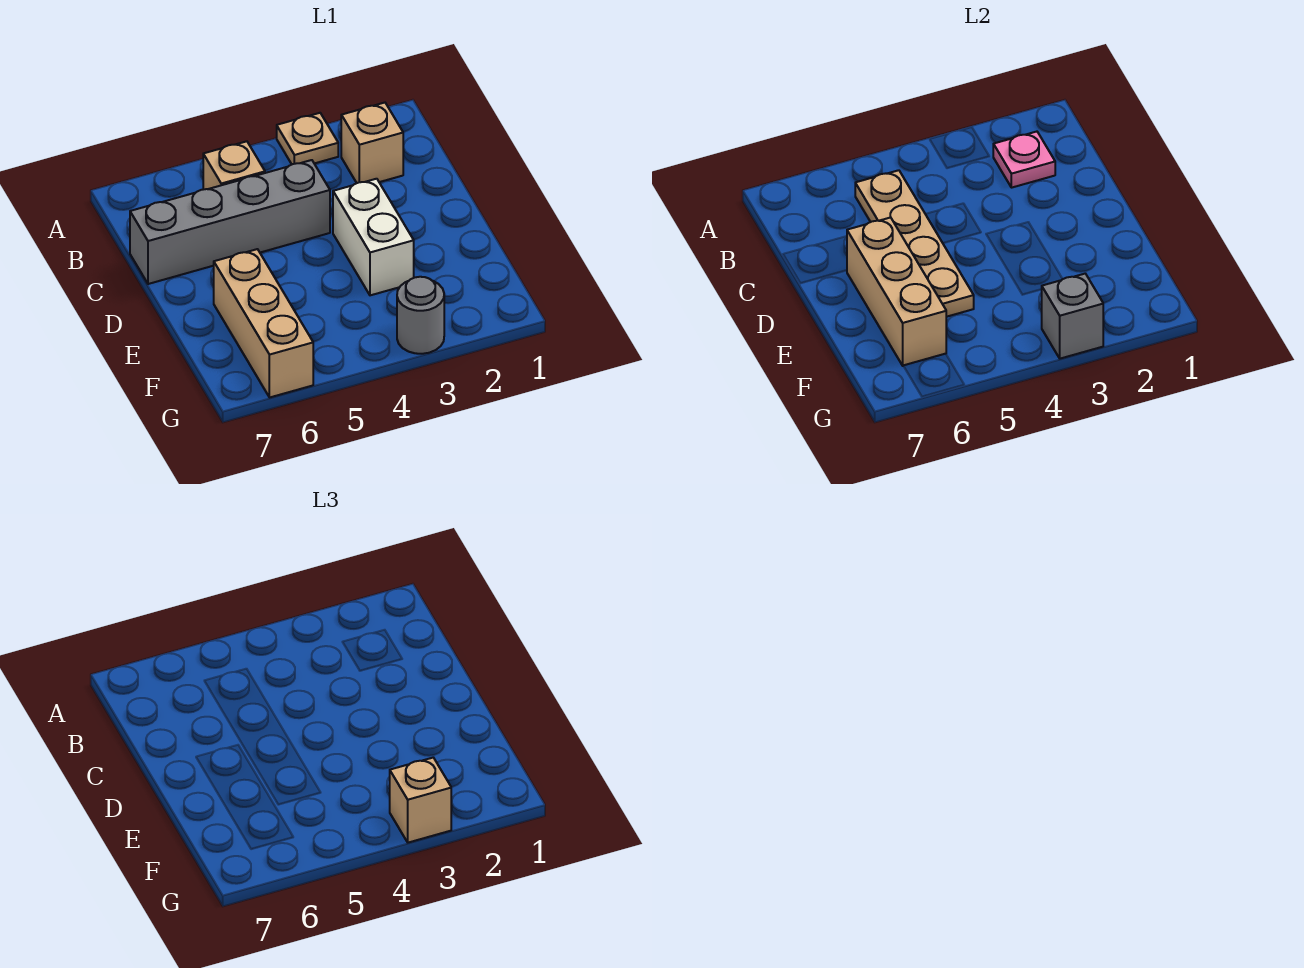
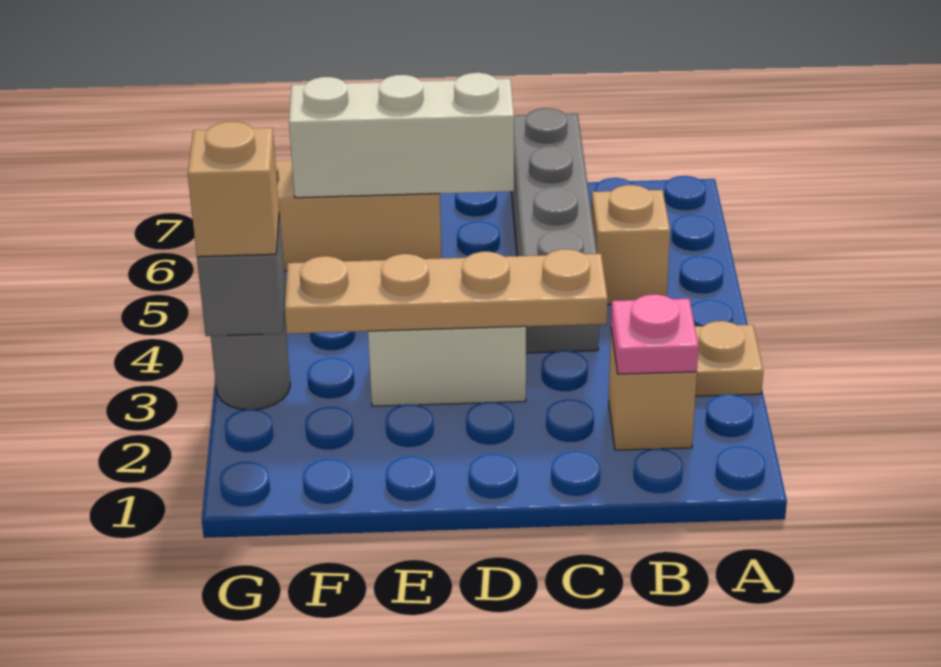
tan plate B5:E5 level 2 -> tan plate C3:F3 level 2
tan brick D6:F6 level 2 -> white brick D6:F6 level 2

